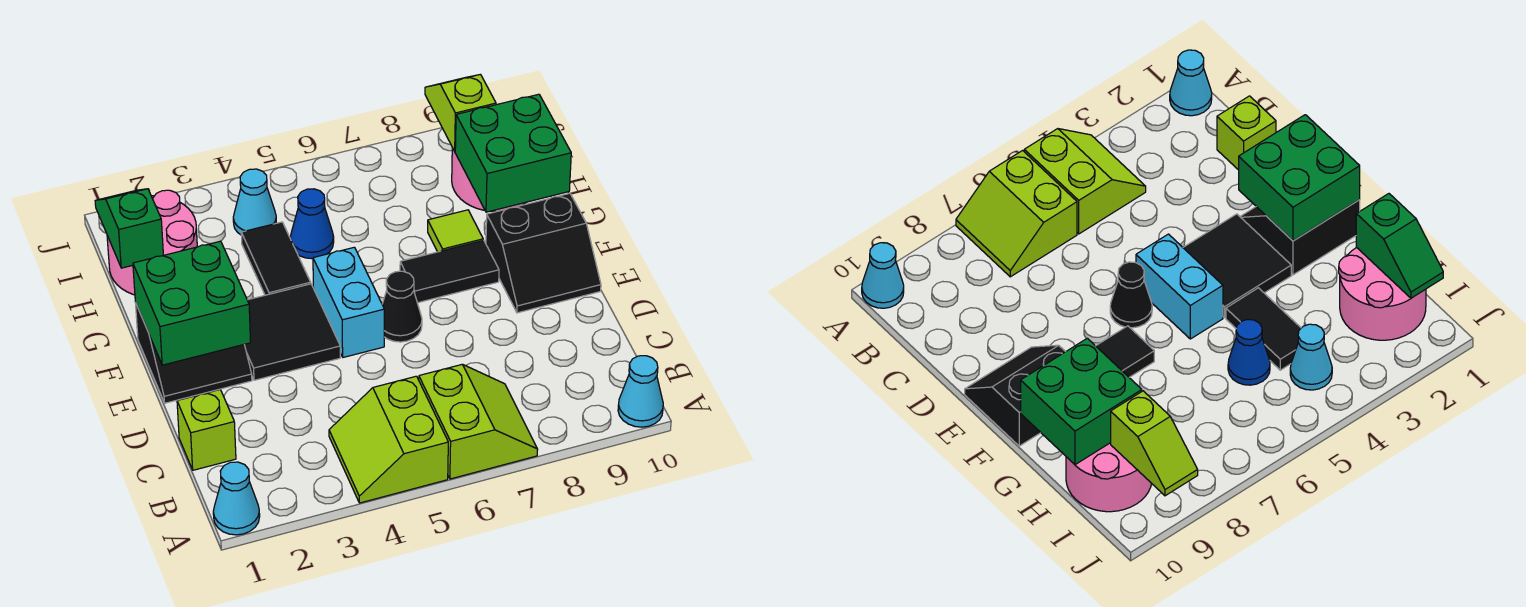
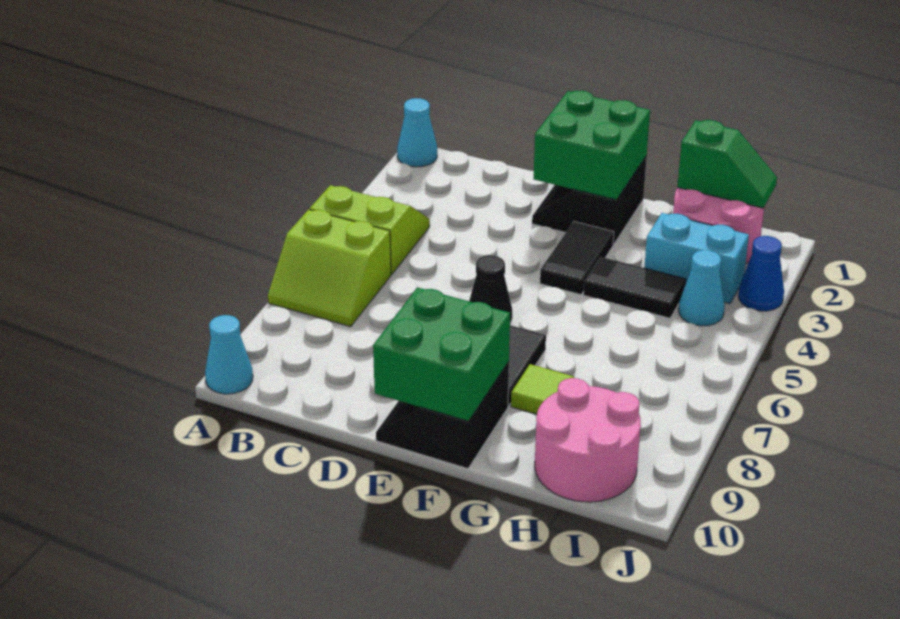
lime brick C1 level 1 -> none
black tile E3:F4 level 1 -> black tile F3:F4 level 1
cyan brick E5:F5 level 1 -> cyan brick H3:I3 level 1
green brick G9:H10 level 2 -> green brick E9:F10 level 2
blue cone H5 level 1 -> blue cone J3 level 1
lime slope I9:J9 level 2 top I -> none

